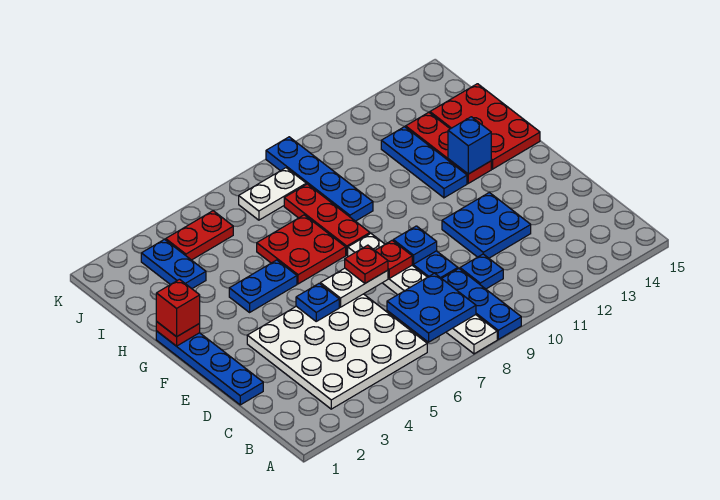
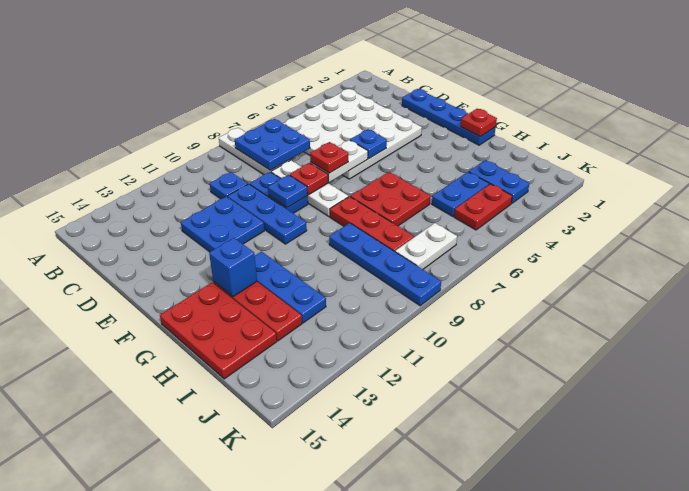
blue plate A9:C9 level 1 -> blue plate D10:F10 level 1
red brick G1 level 3 -> none
blue plate G4:G5 level 1 -> blue plate I4:I5 level 1

